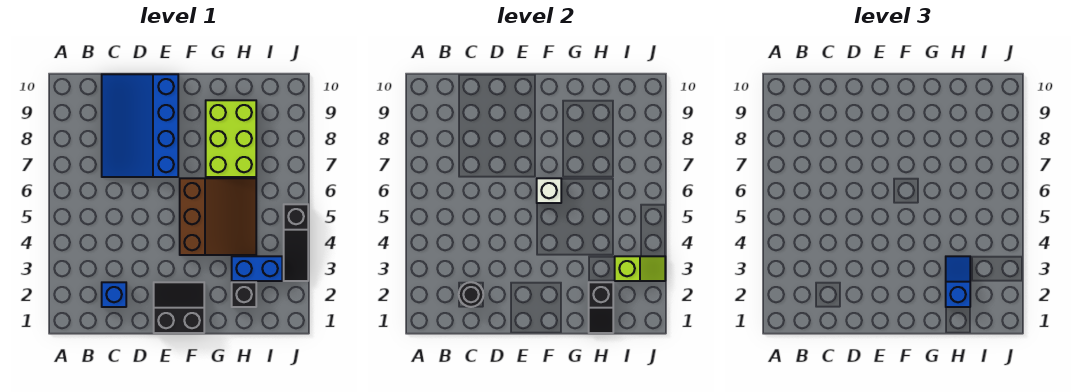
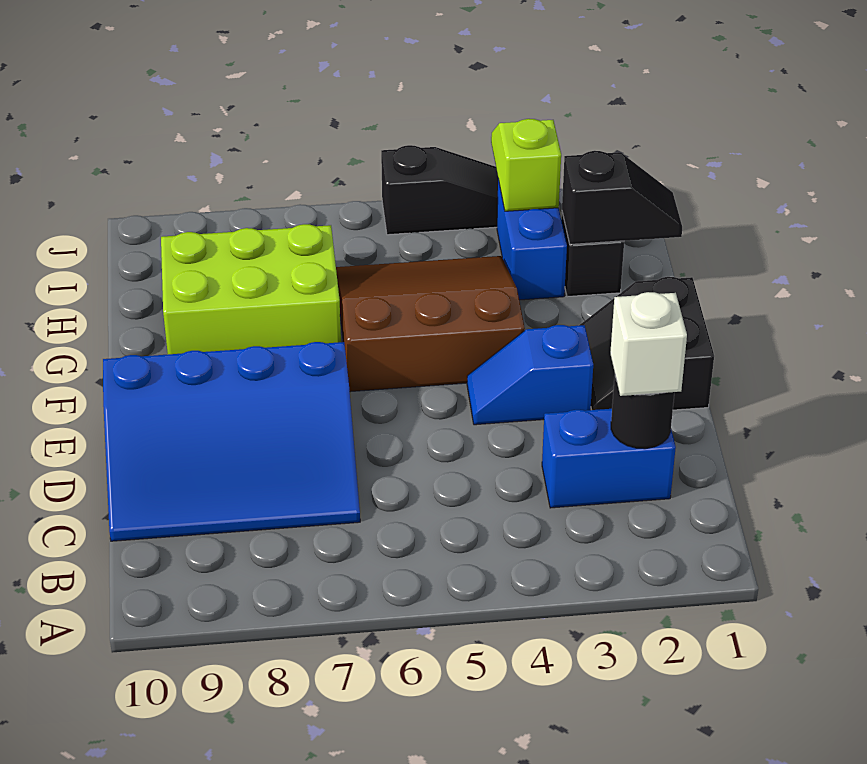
blue brick C2 level 1 -> blue brick C2:C3 level 1
white brick F6 level 2 -> white brick C2 level 3
blue slope H2:H3 level 3 top 2 -> blue slope E3:E4 level 1 top 3

